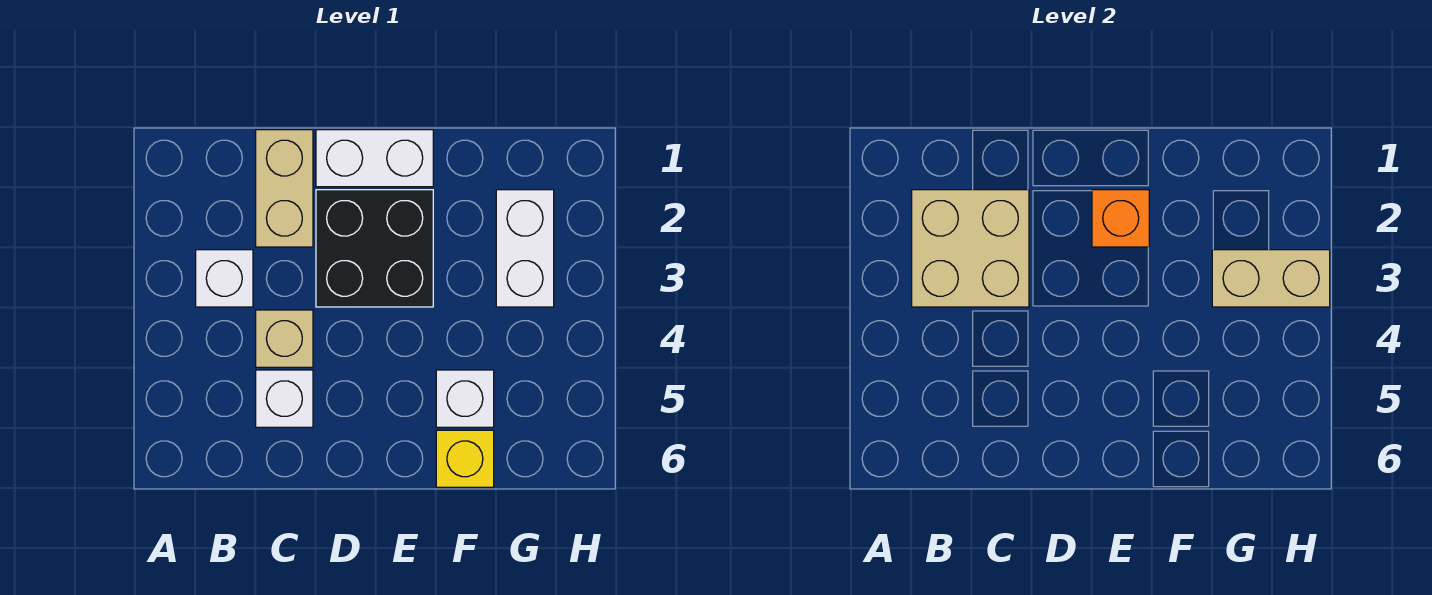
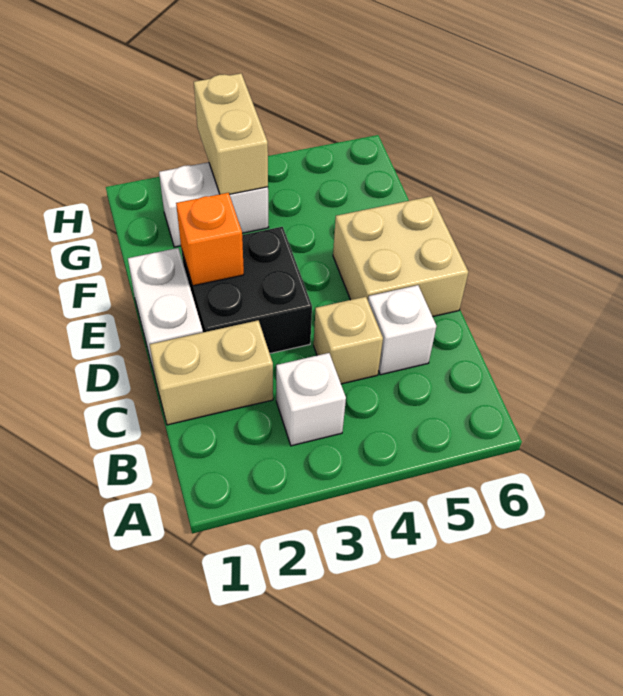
tan brick B2:C3 level 2 -> tan brick D5:E6 level 1
white brick F5 level 1 -> none
yellow brick F6 level 1 -> none

